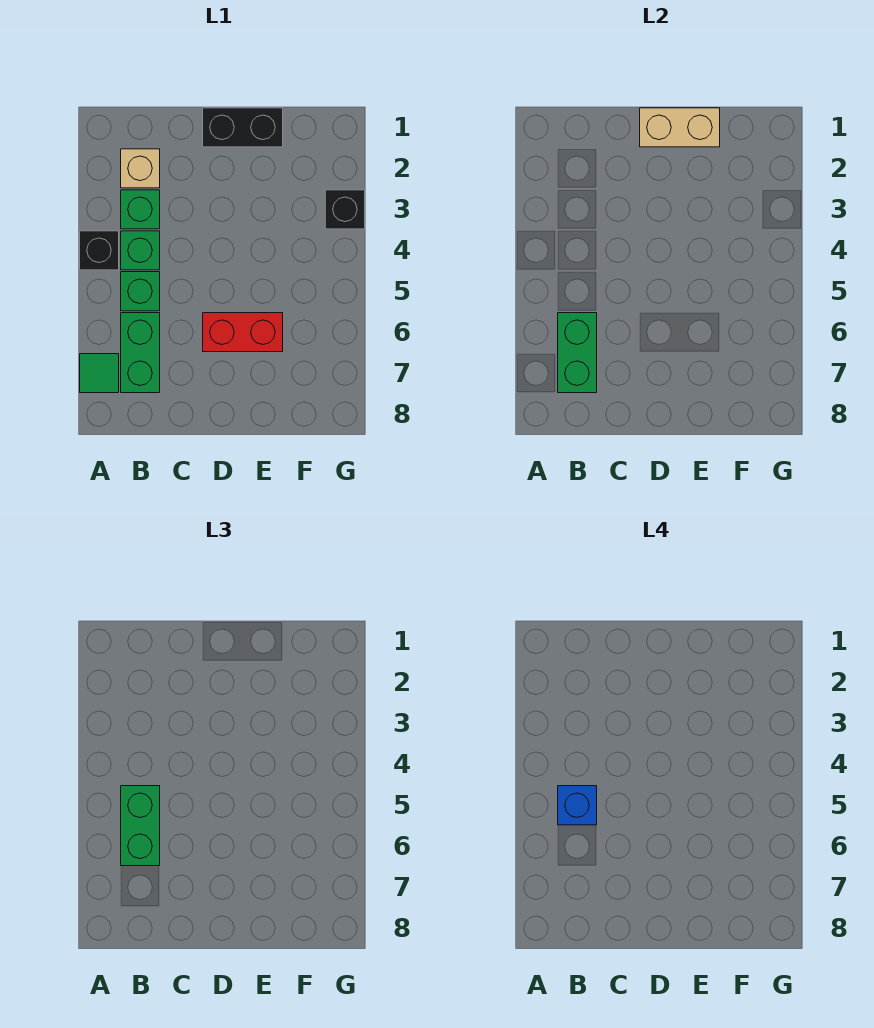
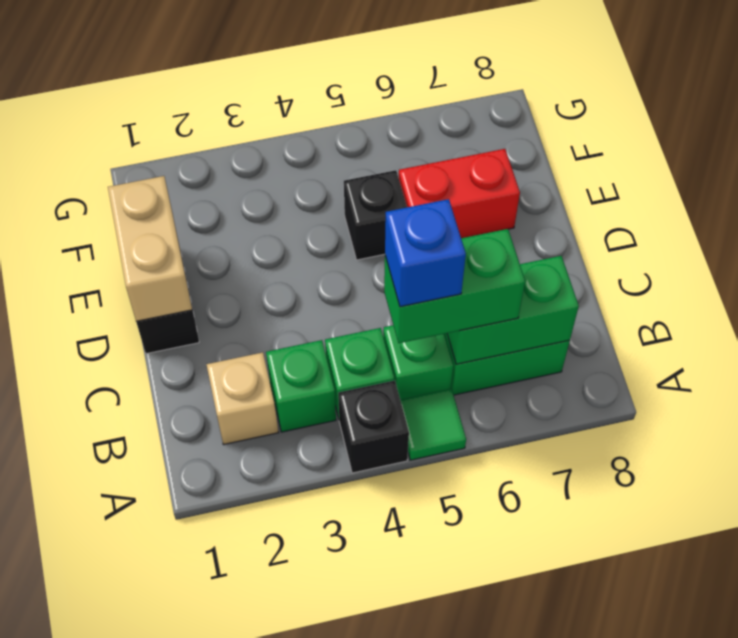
green tile A7 level 1 -> green tile A5 level 1
red brick D6:E6 level 1 -> red brick E6:E7 level 1
black brick G3 level 1 -> black brick E5 level 1

